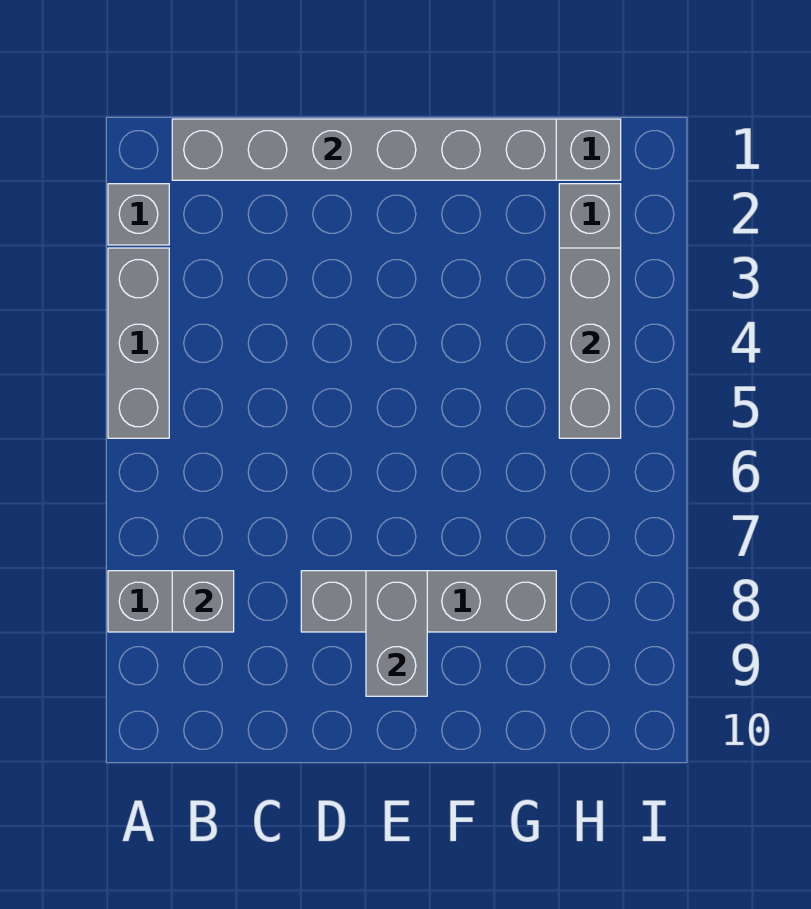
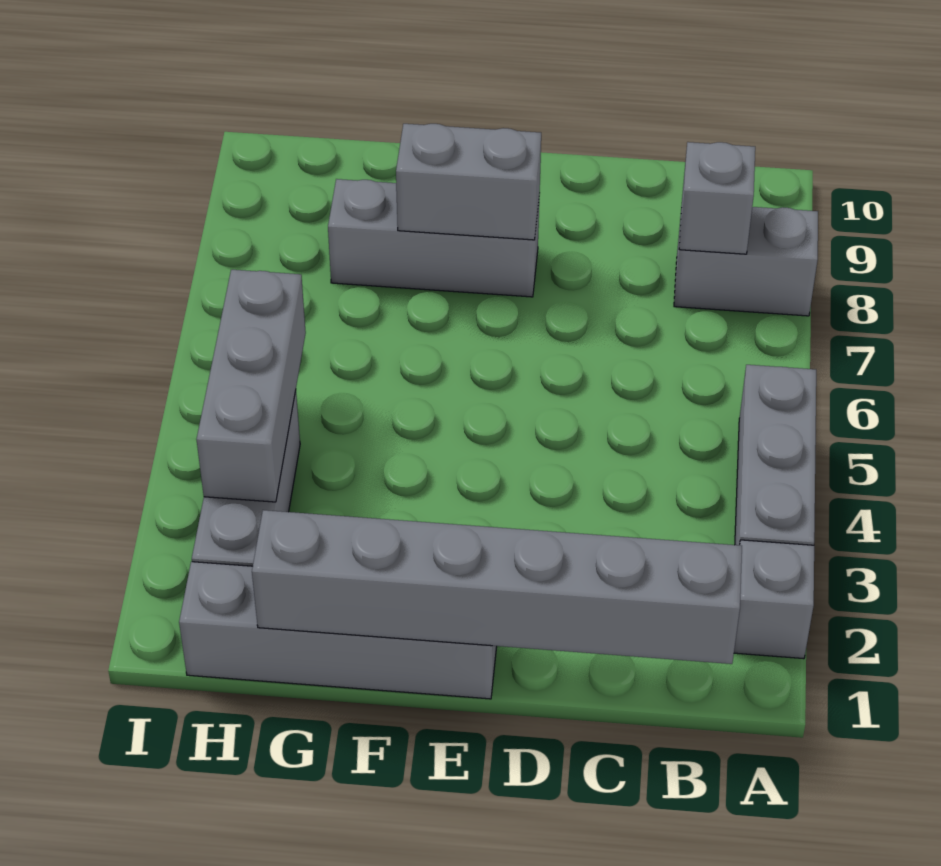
grey brick D8:G8 level 1 -> grey brick E8:G8 level 1
grey brick E8:E9 level 2 -> grey brick E8:F8 level 2

